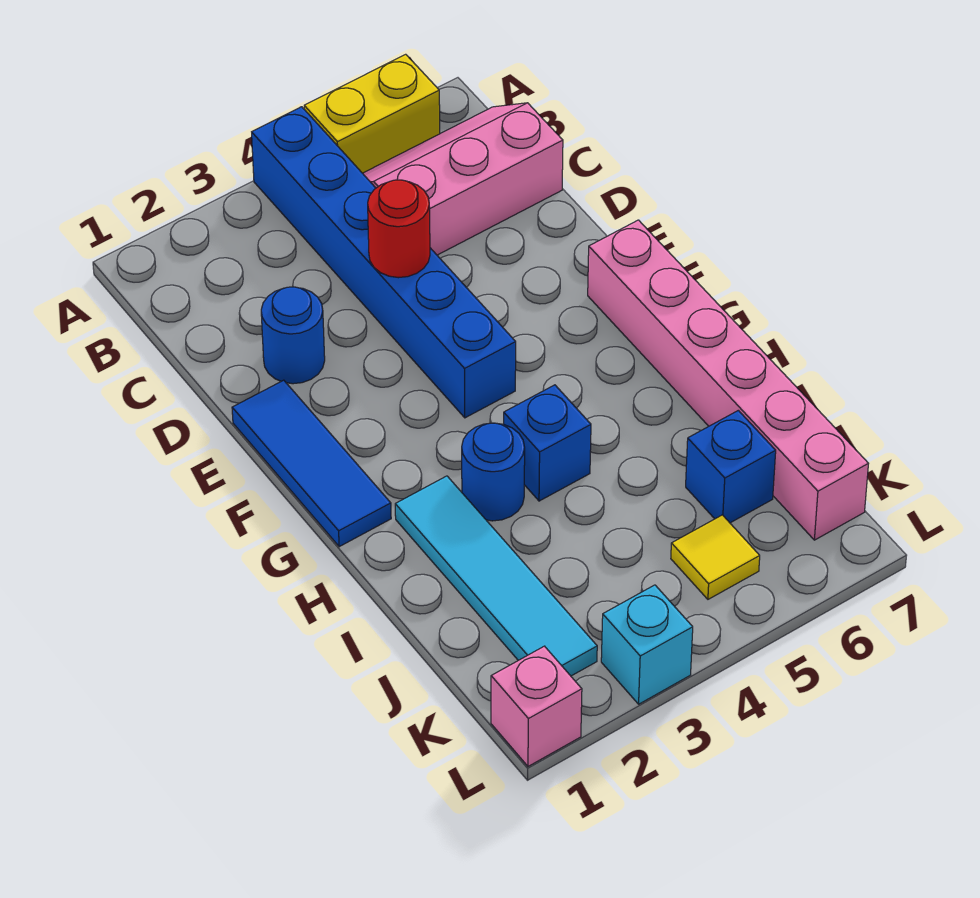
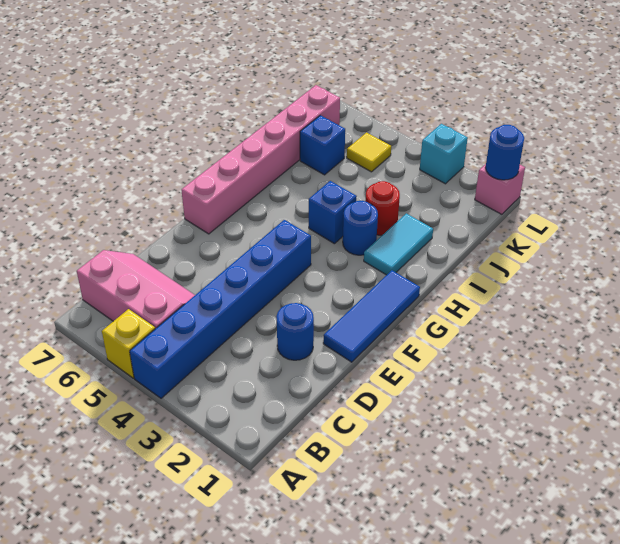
yellow brick A5:A6 level 1 -> yellow brick A5 level 1
pink slope B5:C7 level 1 top C -> pink slope B5:C7 level 1 top B
red round brick D4 level 2 -> red round brick I3 level 1
cyan tile H2:K2 level 1 -> cyan tile H2:I2 level 1
none -> blue round brick L1 level 2

